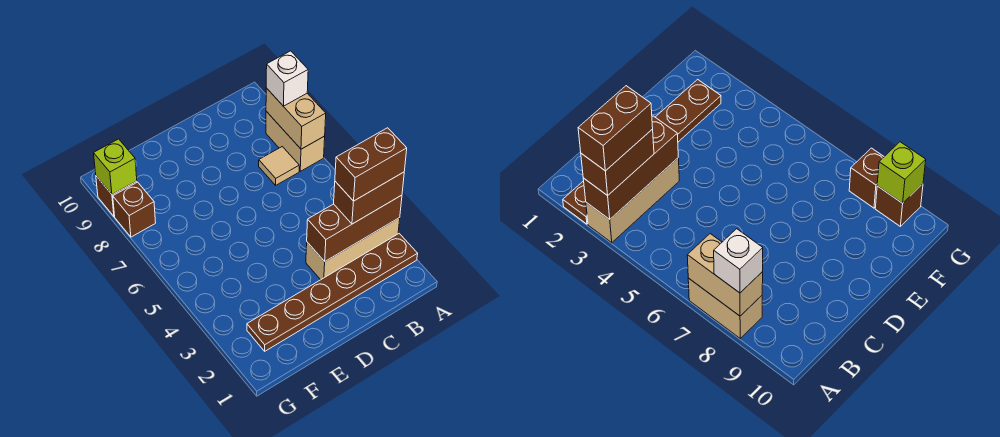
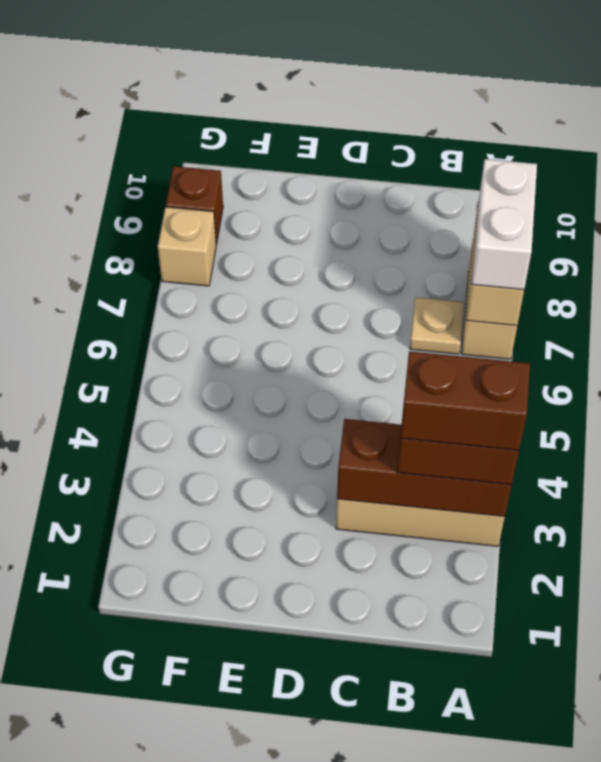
brown plate A2:F2 level 1 -> none
white brick A8 level 3 -> white brick A7:A8 level 3
tan tile B7 level 1 -> tan plate B7 level 1
brown brick G8 level 1 -> tan brick G8 level 1
lime brick G9 level 2 -> none

